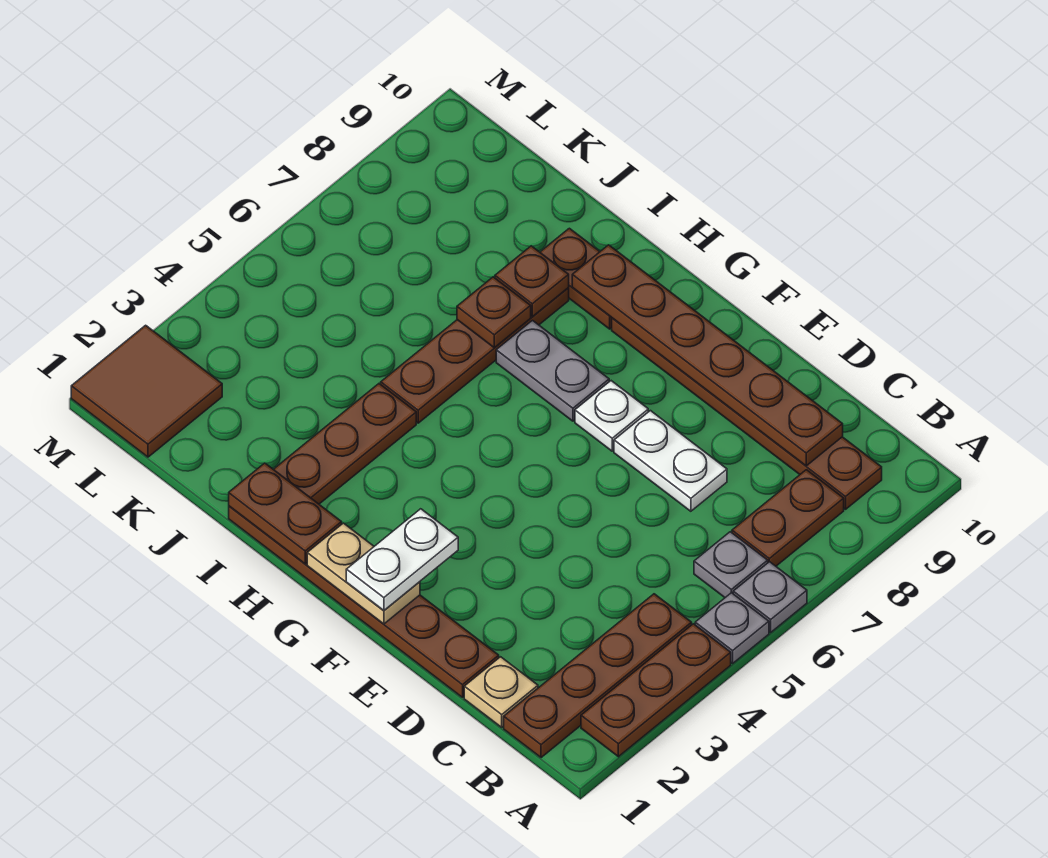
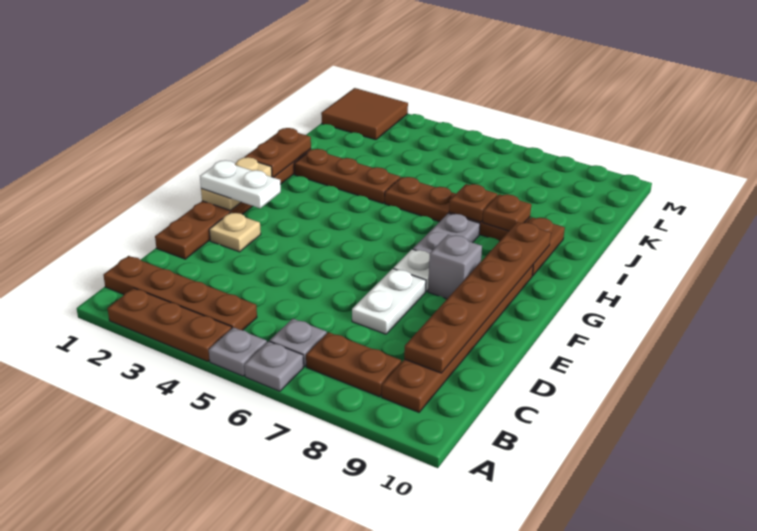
tan plate C1 level 1 -> tan plate E2 level 1
none -> grey brick F8 level 1

